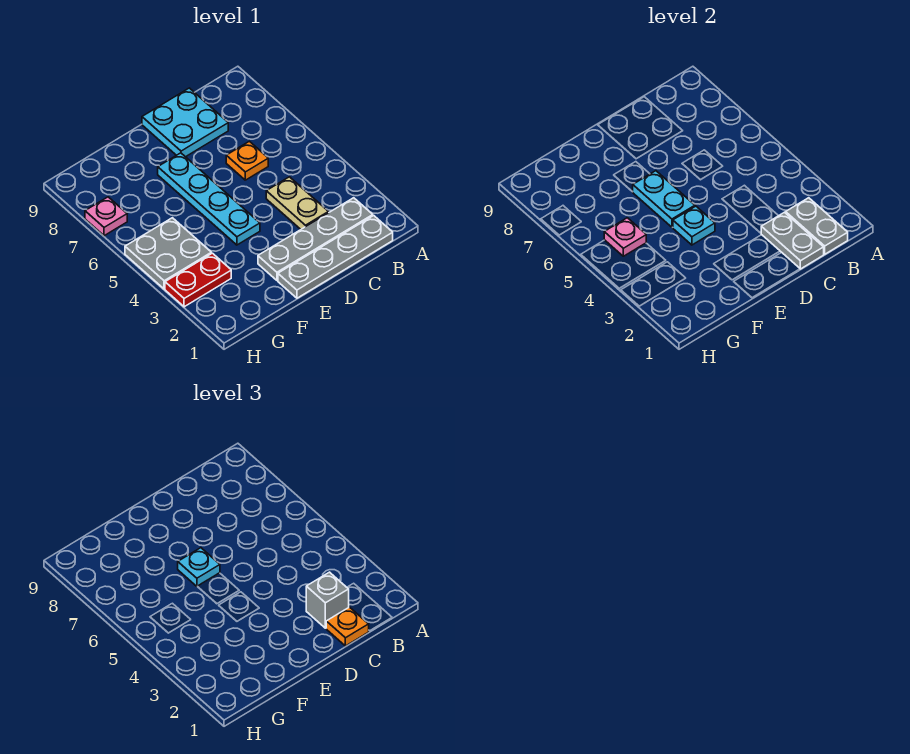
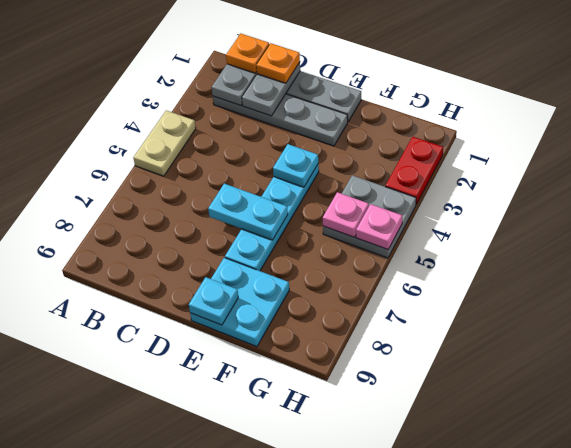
grey brick C2 level 3 -> none
tan plate C3:C4 level 1 -> tan plate A4:A5 level 1
orange plate C6 level 1 -> orange plate B1 level 3
cyan plate C8:D9 level 1 -> cyan plate E8:F9 level 1
cyan plate E5:E6 level 2 -> cyan plate D6:E6 level 2
cyan plate E6 level 3 -> cyan plate E9 level 2
red plate G3:H3 level 1 -> red plate H2:H3 level 1
pink plate H7 level 1 -> pink plate H5 level 2

